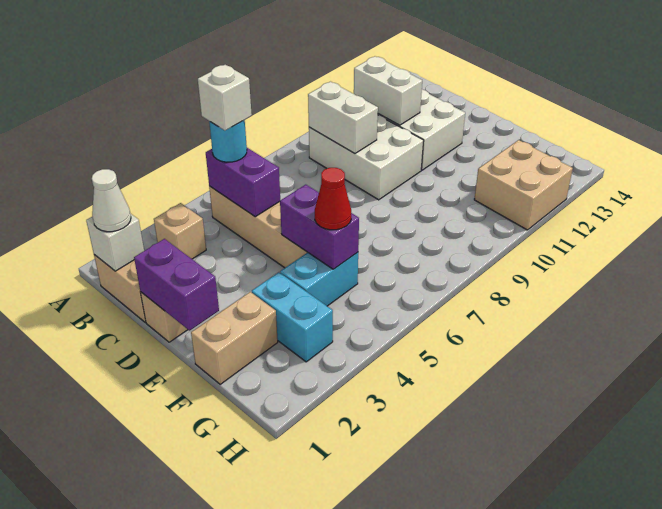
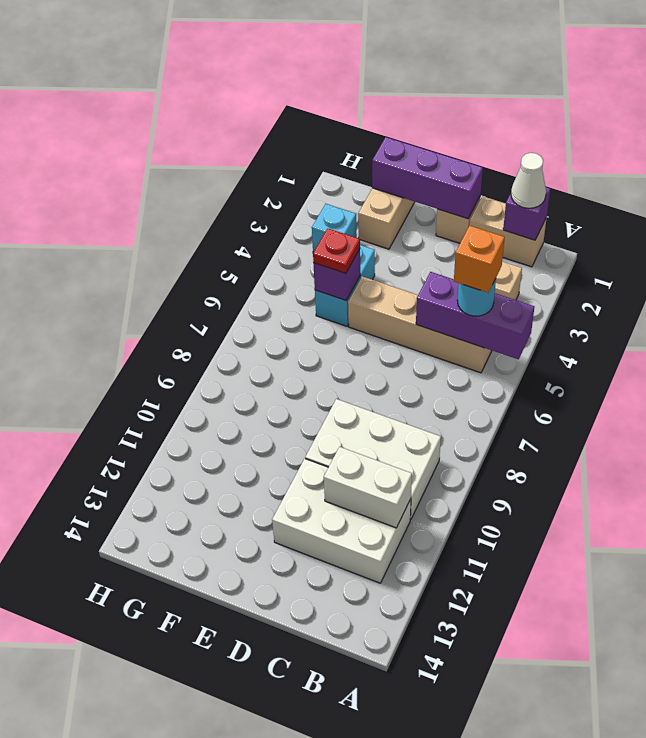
white brick B1 level 2 -> purple brick B1 level 2
purple brick B5:C5 level 2 -> purple brick A5:C5 level 2
white brick B5 level 4 -> orange brick B5 level 4
white brick B9:C9 level 2 -> none
purple brick D1:E1 level 2 -> purple brick D1:F1 level 2
purple brick E5:F5 level 2 -> purple brick F5 level 2
cyan brick F3:G3 level 1 -> cyan brick G3 level 1
red cone F5 level 3 -> red plate F5 level 3
tan brick G11:H12 level 1 -> none

